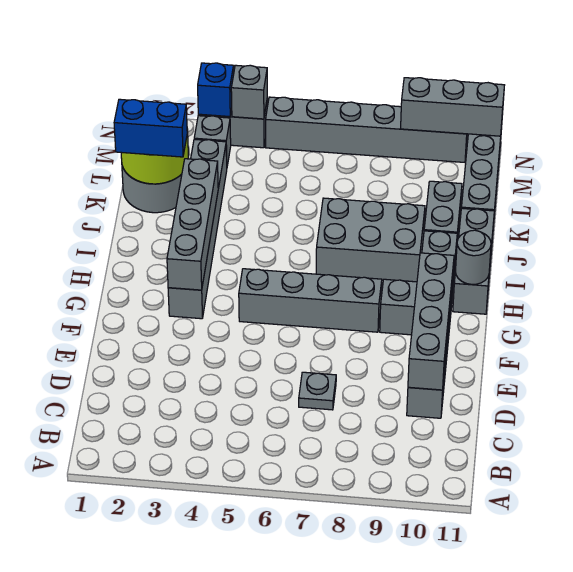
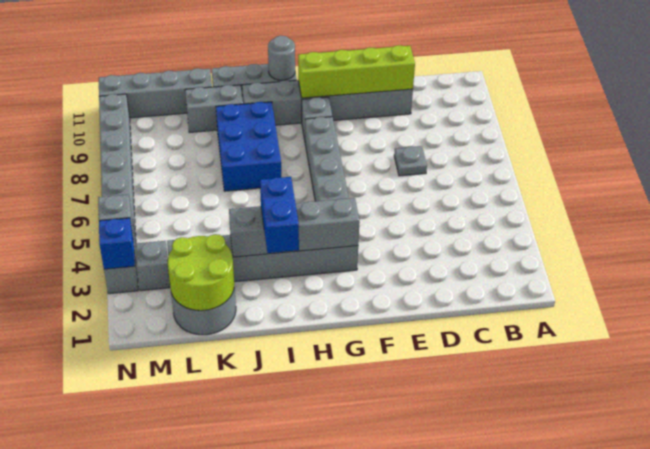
grey brick D10:G10 level 2 -> lime brick D10:G10 level 2
grey brick I7:J9 level 1 -> blue brick I7:J9 level 1
blue brick K1:K2 level 3 -> blue brick I2:I3 level 3
grey brick N9:N11 level 2 -> none

